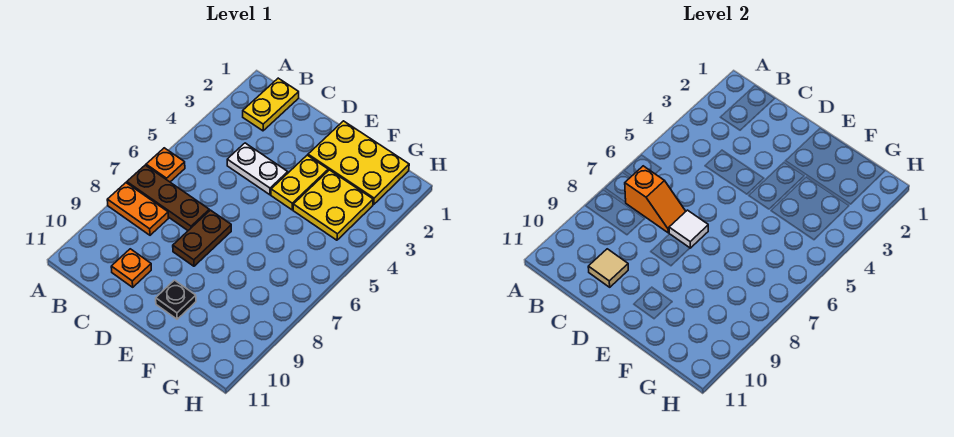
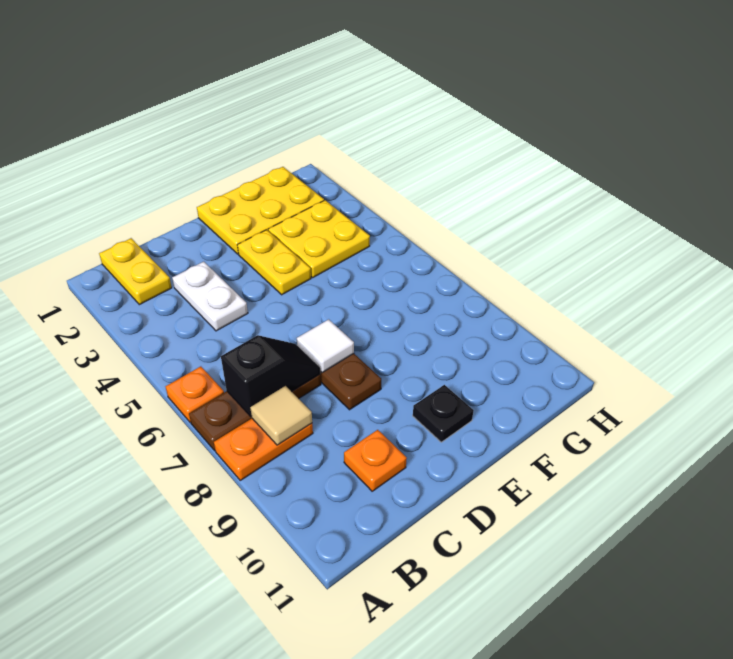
orange slope B7:C7 level 2 top B -> black slope B7:C7 level 2 top B
white plate C4:D4 level 1 -> white plate C3:C4 level 1
tan tile C10 level 2 -> tan tile B8 level 2

